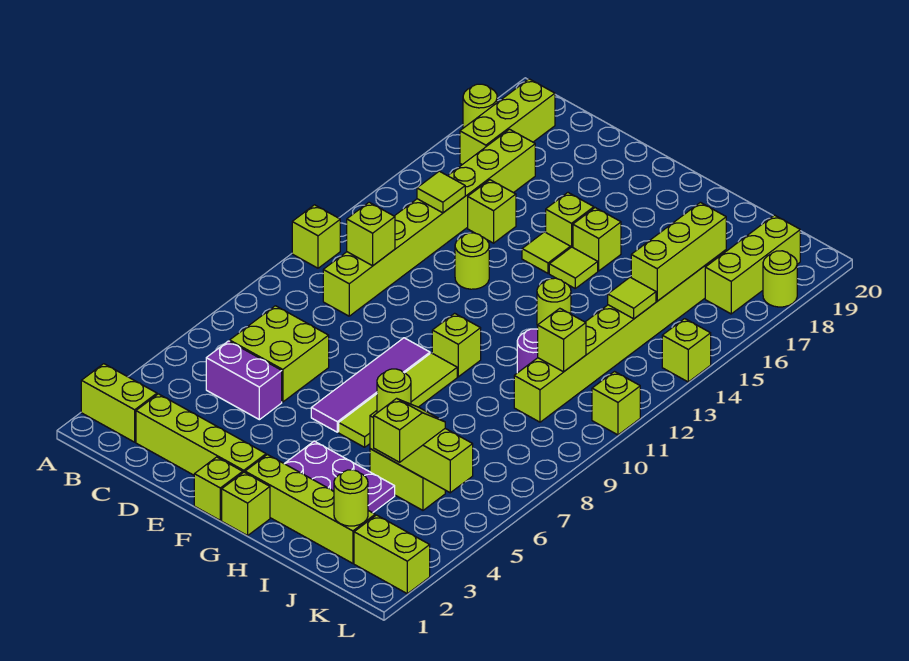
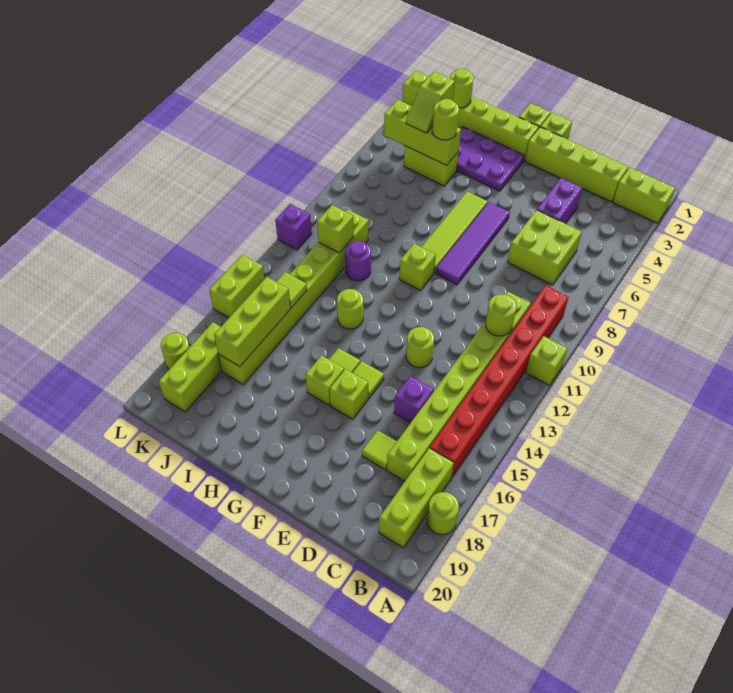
none -> red brick B9:B16 level 1
purple brick C5:D5 level 1 -> purple brick D4:D5 level 1
lime brick C11 level 2 -> lime round brick C11 level 2
lime tile C14 level 2 -> lime tile D17 level 1
lime brick D15 level 1 -> purple brick D15 level 1
lime brick L11 level 1 -> purple brick L11 level 1
lime brick L14 level 1 -> lime brick L14:L15 level 1

